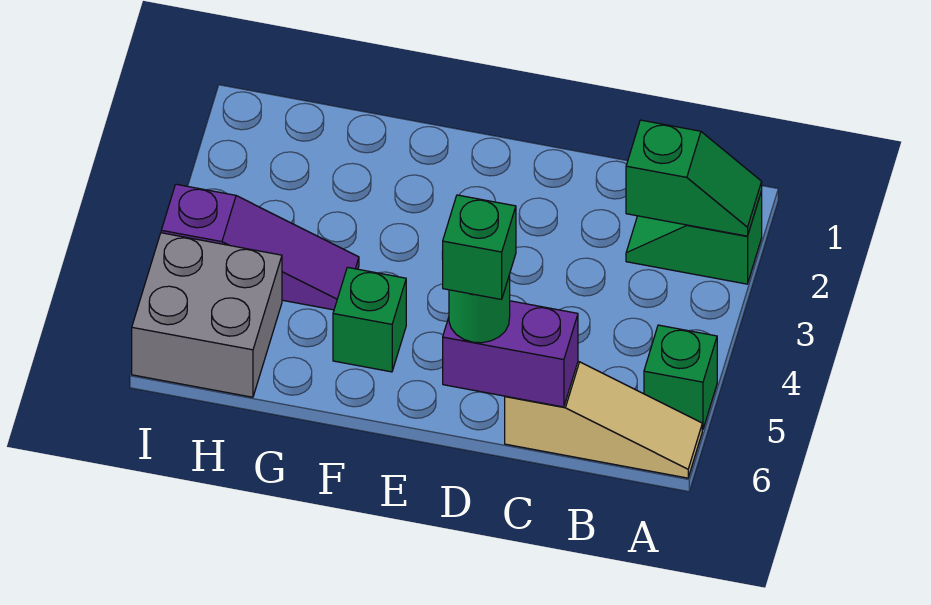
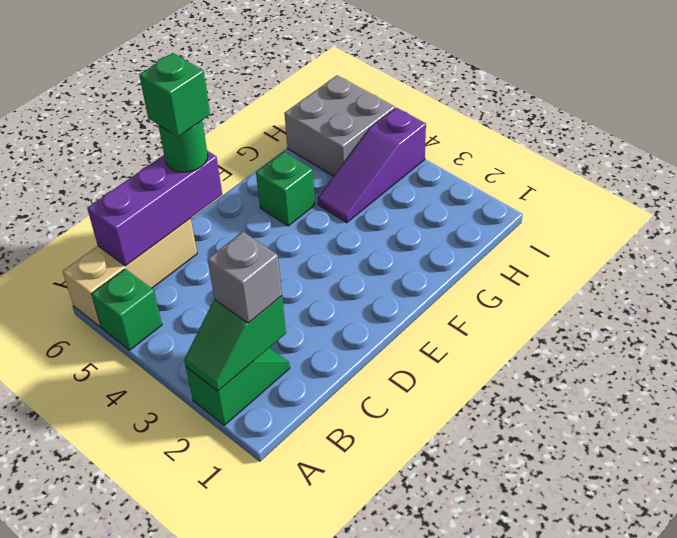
tan slope A6:C6 level 1 top C -> tan brick A6:C6 level 1
none -> grey brick B2 level 3
purple brick C6:D6 level 2 -> purple brick B6:D6 level 2

